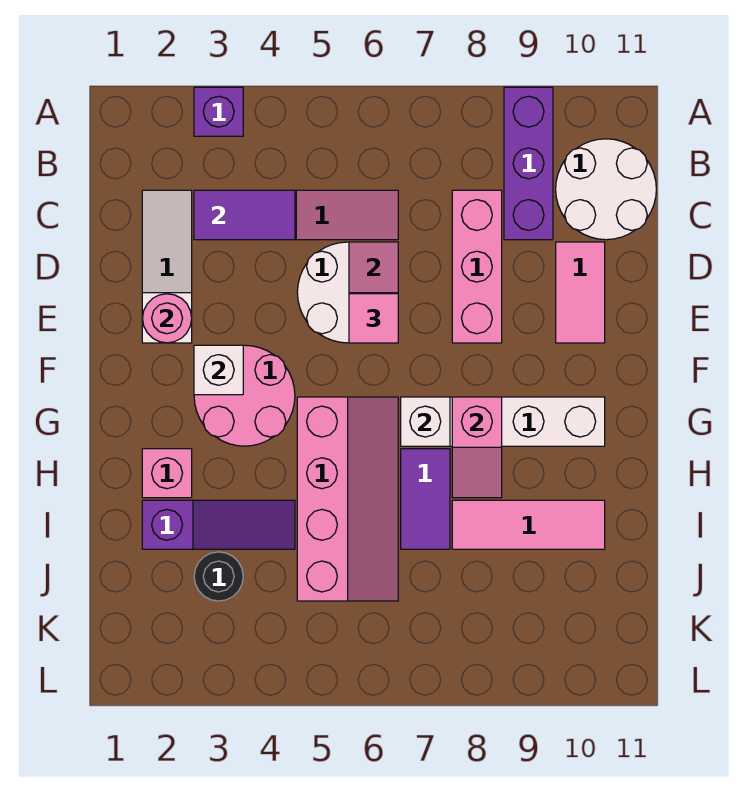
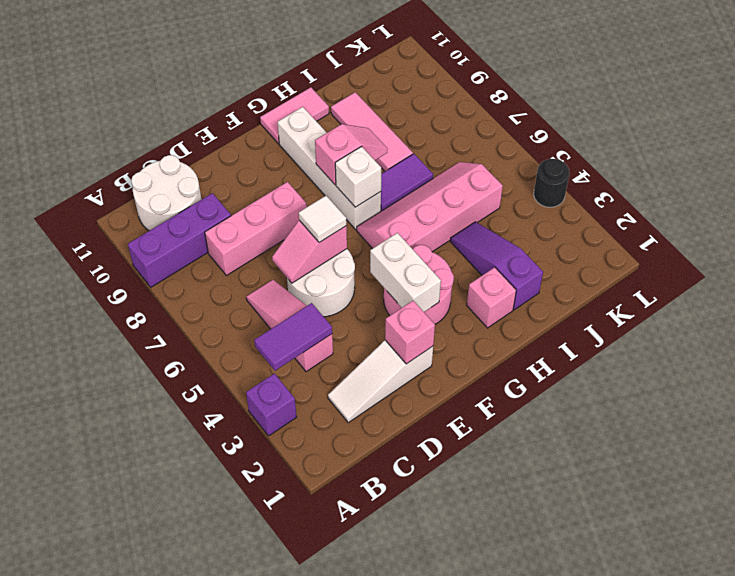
purple tile C3:C4 level 2 -> purple tile B4:C4 level 2
pink tile D10:E10 level 1 -> pink tile G11:H11 level 1
pink round brick E2 level 2 -> pink brick E2 level 2
pink tile E6 level 3 -> white tile E6 level 3
white brick F3 level 2 -> white brick F3:F4 level 2
black round brick J3 level 1 -> black round brick L4 level 1

